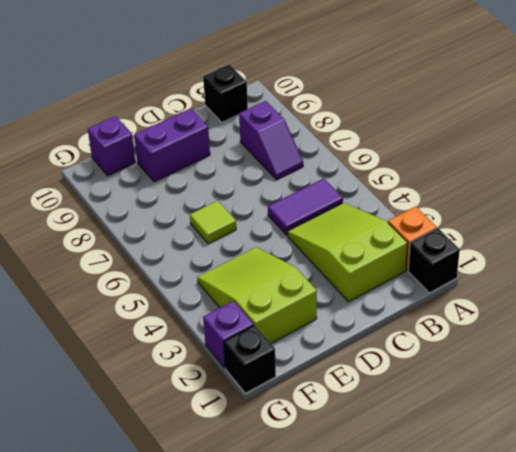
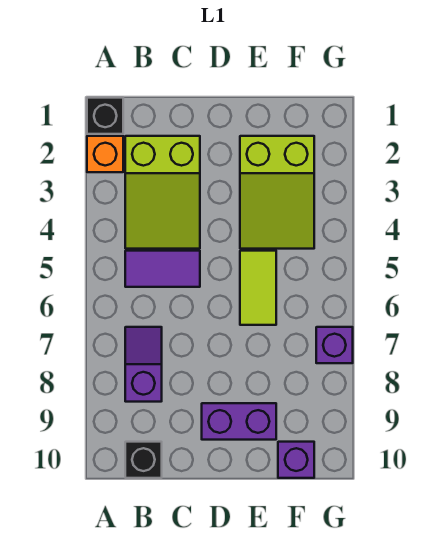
lime tile E6 level 1 -> lime tile E5:E6 level 1
black brick G1 level 1 -> none
purple brick G2 level 1 -> purple brick G7 level 1

